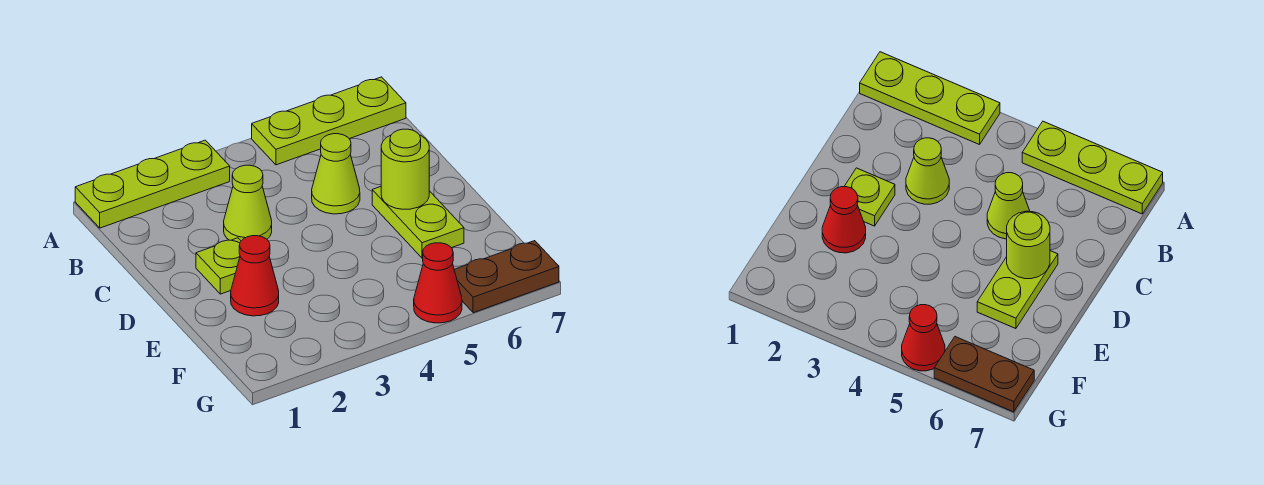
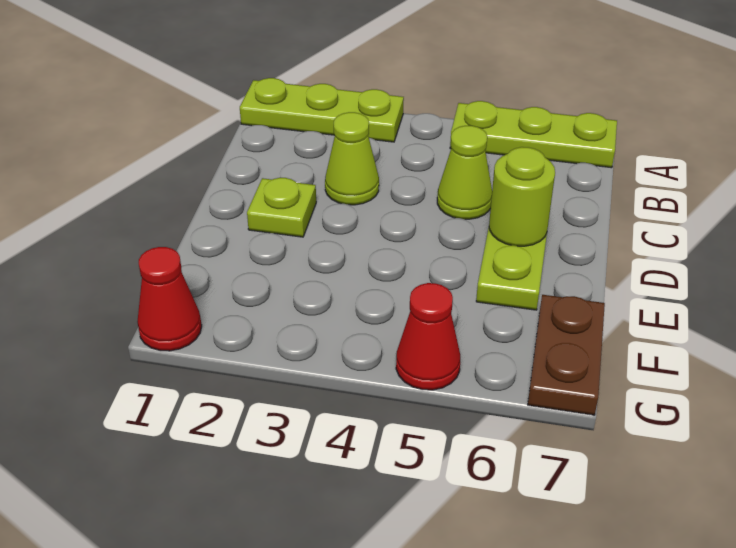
red cone E2 level 1 -> red cone G1 level 1
brown plate G6:G7 level 1 -> brown plate F7:G7 level 1

